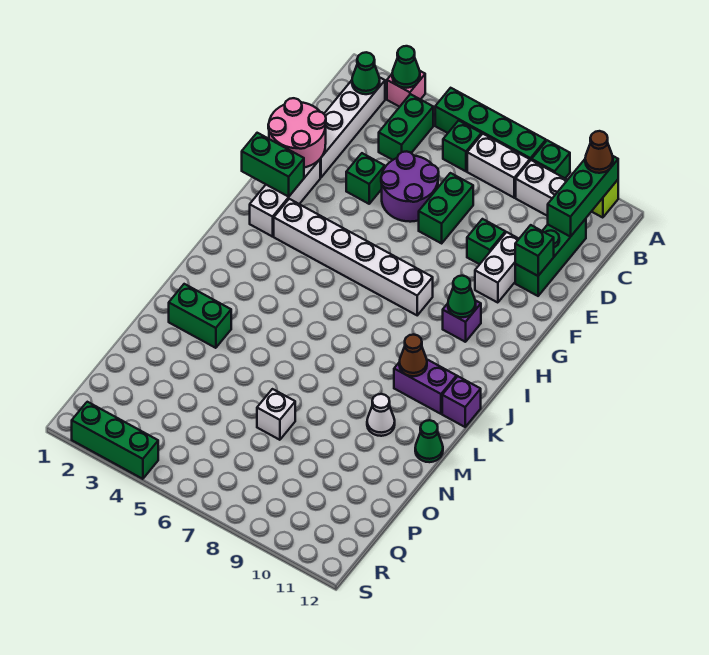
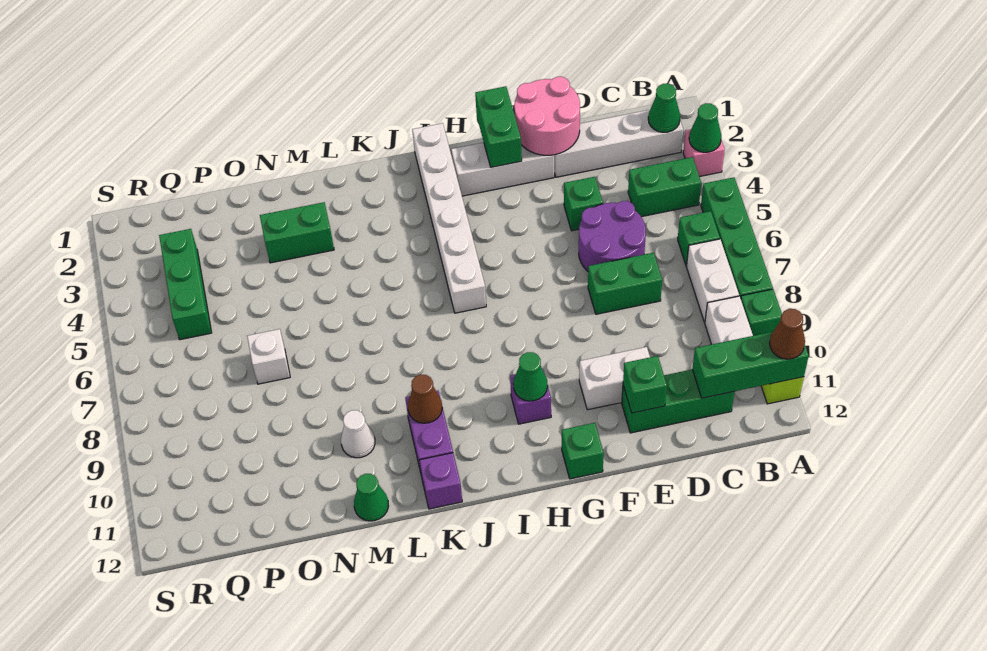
green brick E9 level 1 -> green brick G12 level 1
white brick H3:H8 level 1 -> white brick I1:I6 level 1
green brick M2:M3 level 1 -> green brick M3:N3 level 1
green brick S2:S4 level 1 -> green brick Q3:Q5 level 1

